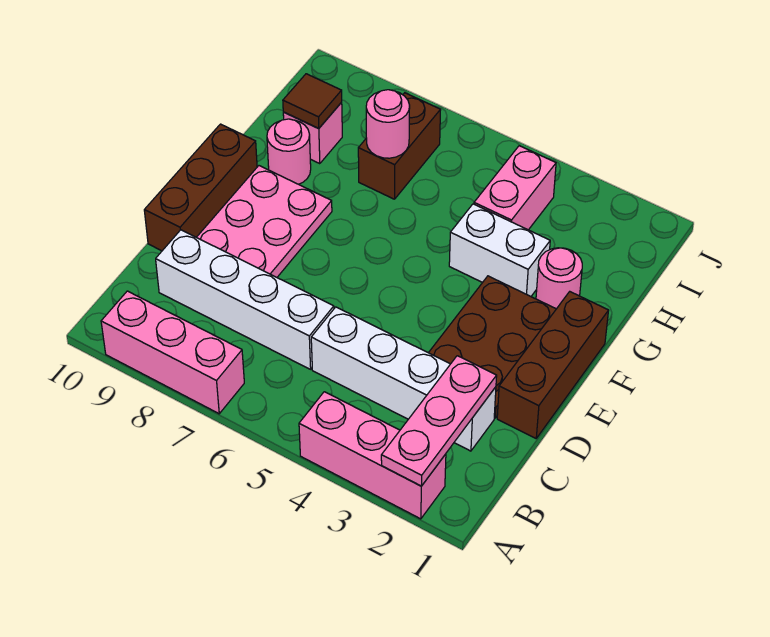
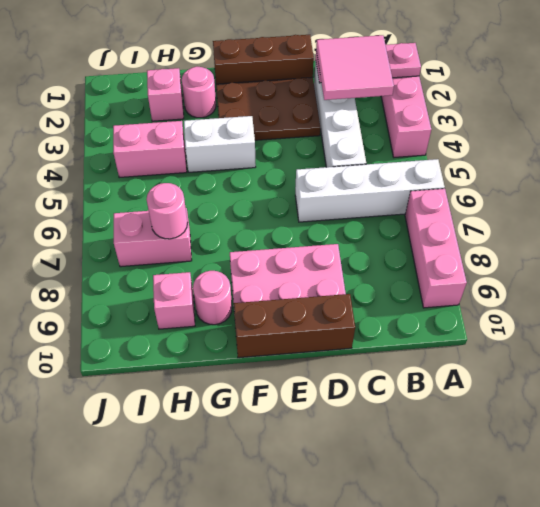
none -> pink tile B2:C3 level 3
white brick C6:C9 level 1 -> white brick A6:D6 level 1
white brick G3:G4 level 1 -> white brick F4:G4 level 1
none -> pink brick H2 level 1
brown brick H7:I7 level 1 -> pink brick H7:I7 level 1
brown tile H9 level 2 -> none

